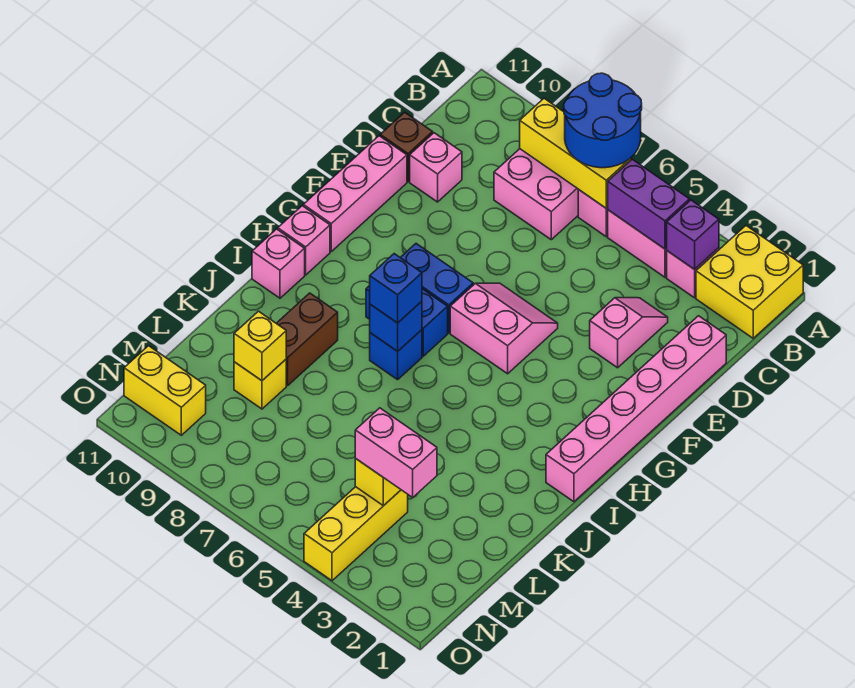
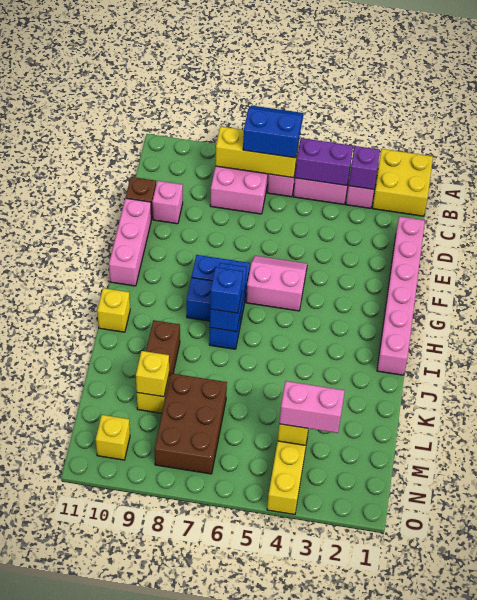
blue round brick A6:B7 level 3 -> blue slope A6:B7 level 3 top B
pink slope D3:E3 level 1 top E -> none
pink brick H11 level 1 -> none
blue brick I7 level 2 -> blue brick H7:I7 level 2
pink brick I11 level 1 -> yellow brick I11 level 1
none -> brown brick L7:N8 level 1
yellow brick N10:N11 level 1 -> yellow brick N10 level 1

